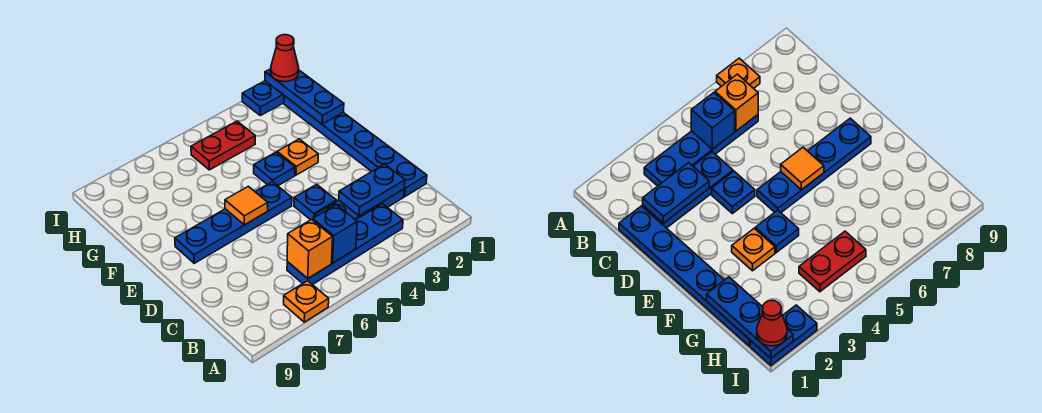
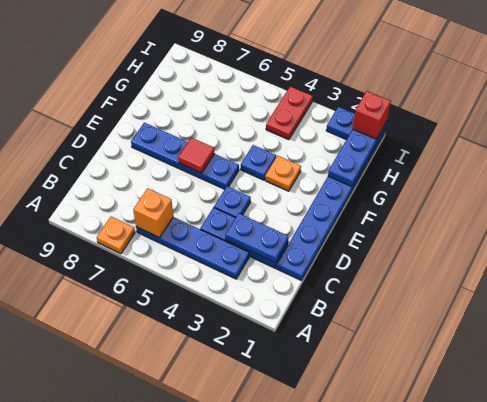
blue brick B5 level 2 -> none
orange tile E6 level 2 -> red tile E6 level 2
red plate H4:H5 level 1 -> red plate H4:I4 level 1
red cone I1 level 3 -> red brick I1 level 3

